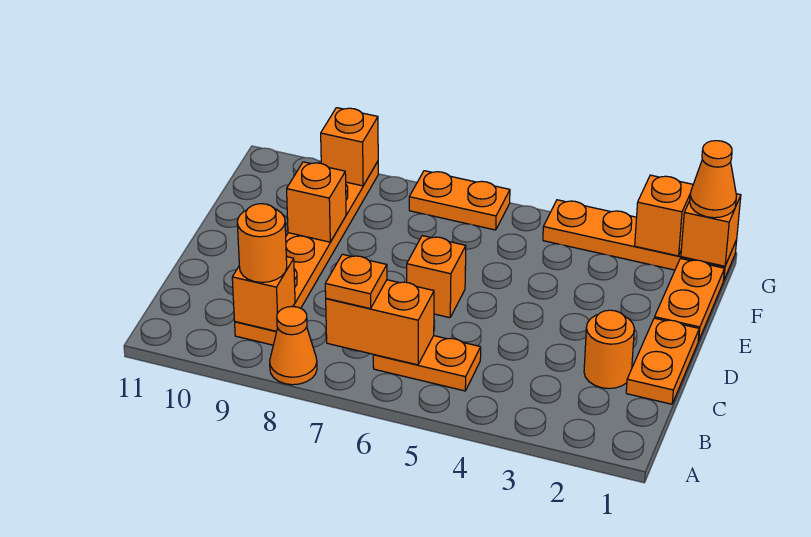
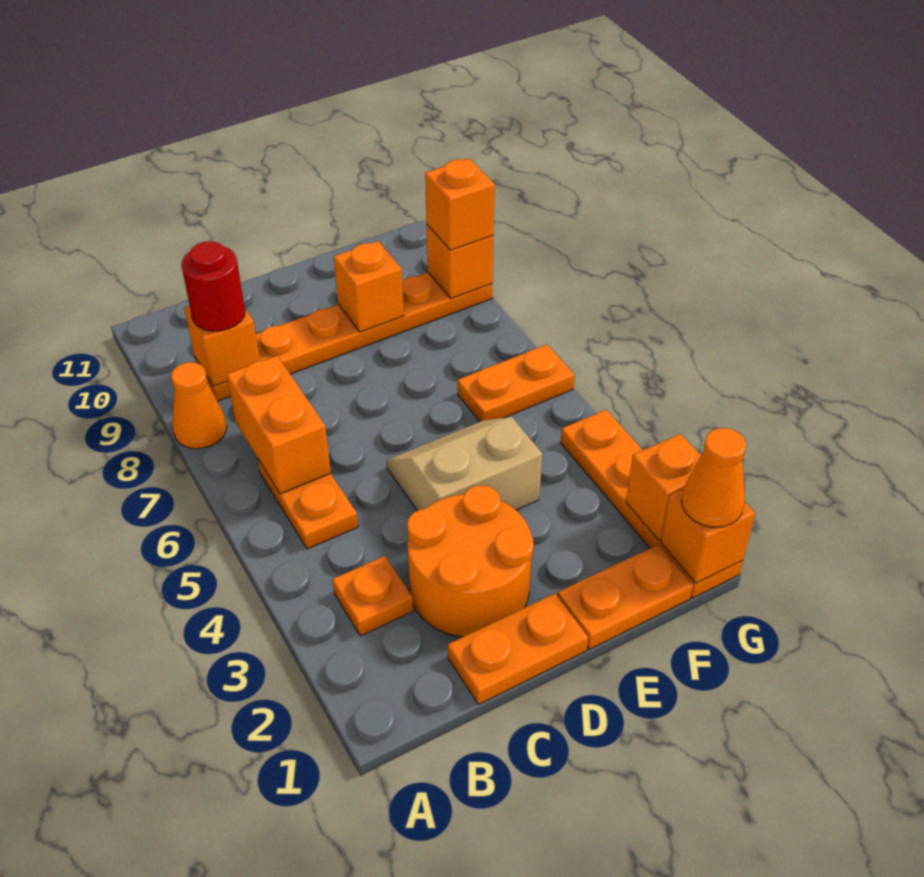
orange plate B7 level 3 -> orange plate B3 level 1
orange round brick B9 level 3 -> red round brick B9 level 3
orange round brick C2 level 1 -> orange round brick C2:D3 level 1
none -> tan slope D4:E5 level 1 top 4
orange brick D6 level 1 -> orange brick G9 level 3
orange plate G6:G7 level 1 -> orange plate F6:G6 level 1

